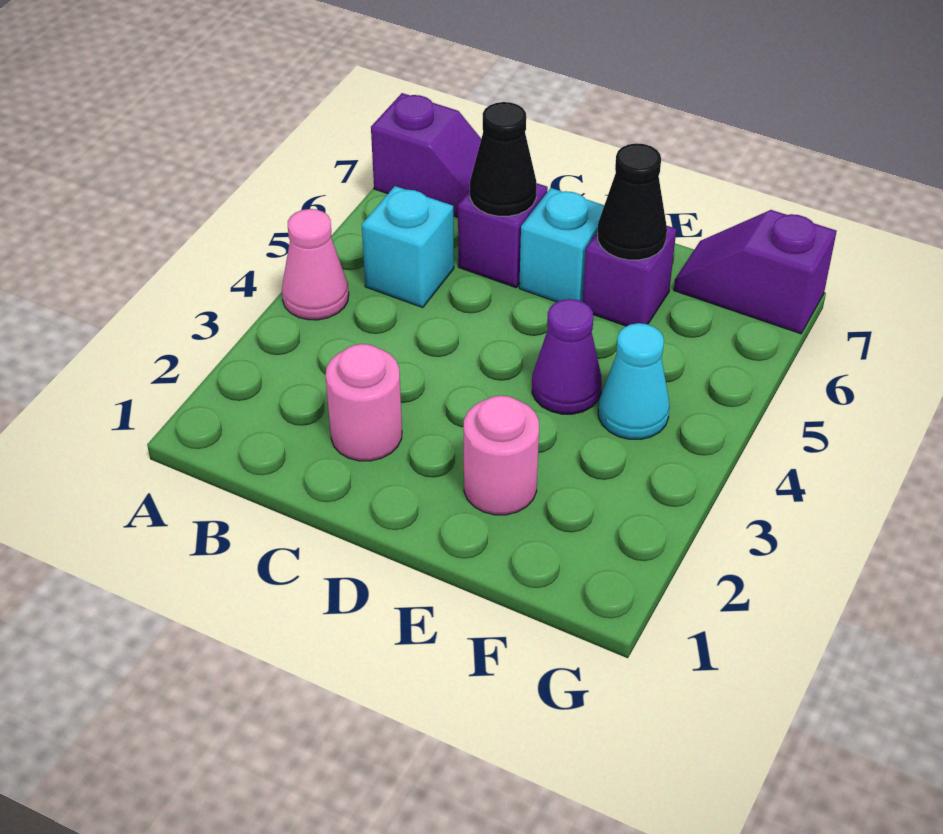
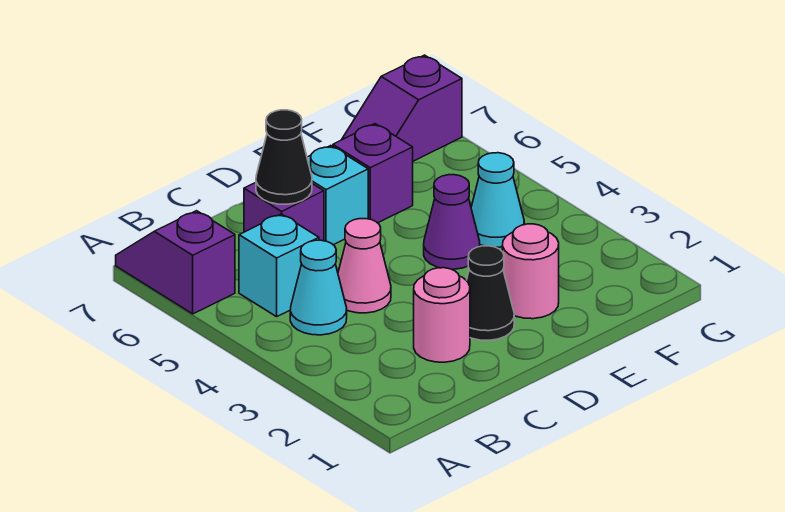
pink cone A4 level 1 -> pink cone C4 level 1
purple slope A7:B7 level 1 top A -> purple slope A6:A7 level 1 top 6
none -> cyan cone B4 level 1
black cone E6 level 2 -> black cone D2 level 1

